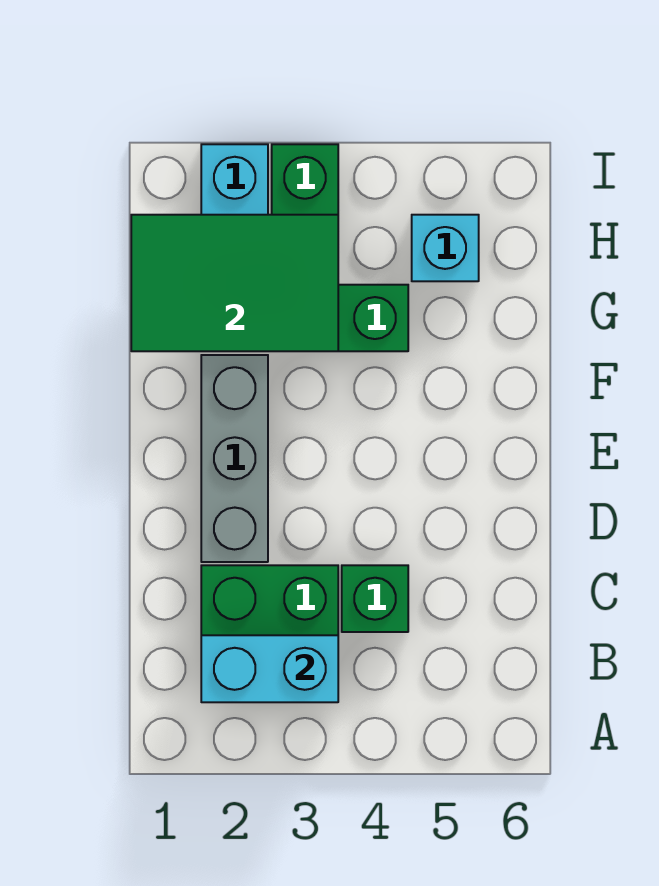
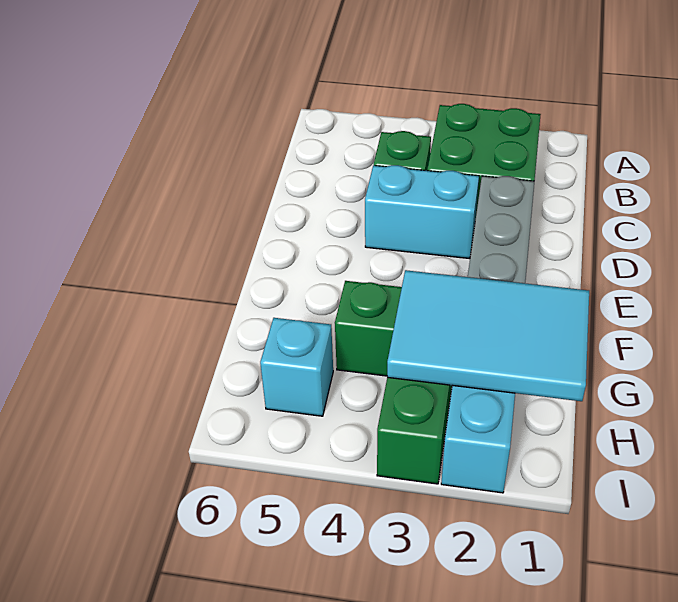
cyan brick B2:B3 level 2 -> cyan brick D3:D4 level 1
green tile G1:H3 level 2 -> cyan tile G1:H3 level 2

